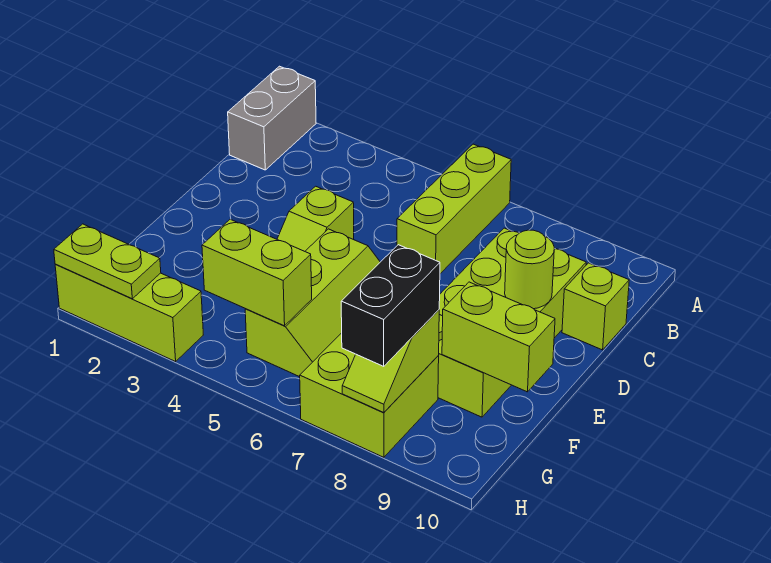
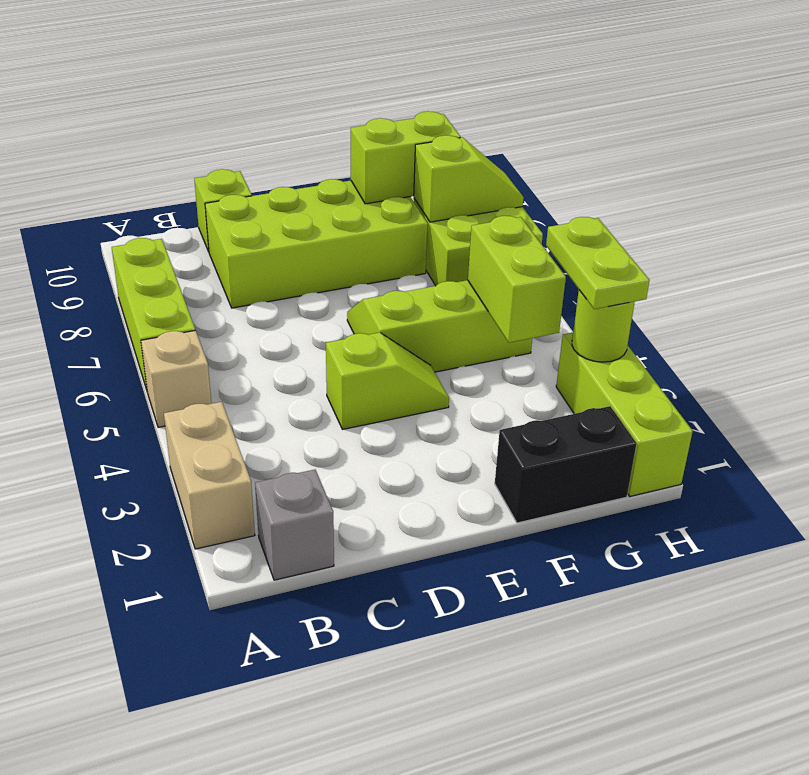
grey brick A1:B1 level 1 -> grey brick B1 level 1
none -> tan brick A2:A3 level 1
none -> tan brick A5 level 1
lime brick A6:C6 level 1 -> lime brick A6:A8 level 1
lime round brick D9 level 2 -> lime round brick H3 level 2
lime brick F9:F10 level 2 -> lime brick F9:G9 level 2
black brick G8:H8 level 3 -> black brick F1:G1 level 1
lime plate H1:H2 level 2 -> lime plate H3:H4 level 3

